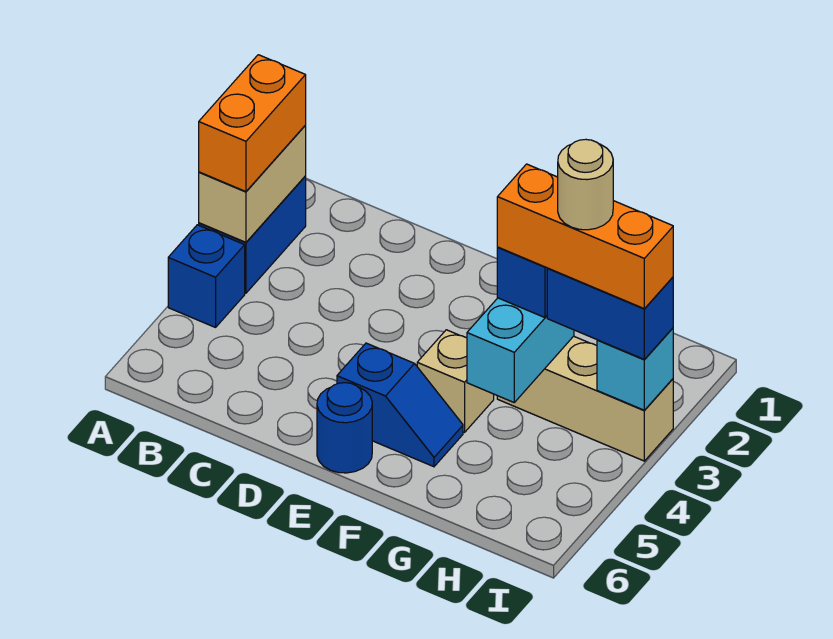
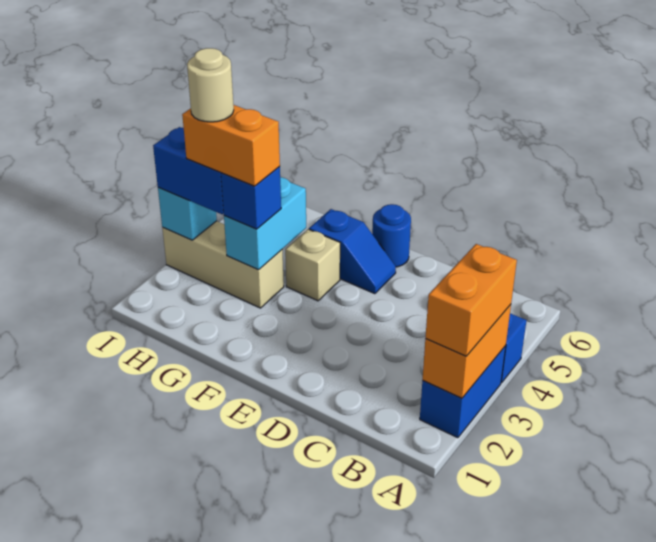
tan brick A2:A3 level 2 -> orange brick A2:A3 level 2
blue slope E5:F5 level 1 top E -> blue slope E5:F5 level 1 top F
orange brick G3:I3 level 4 -> orange brick G3:H3 level 4

